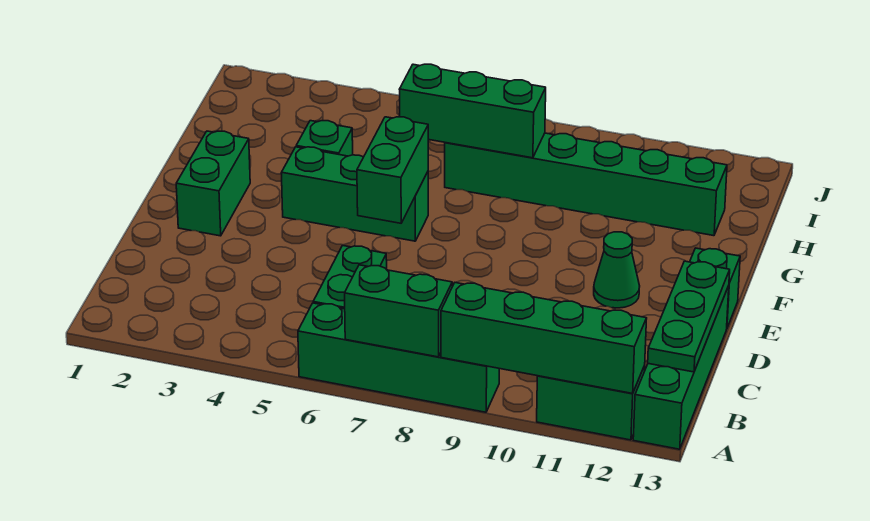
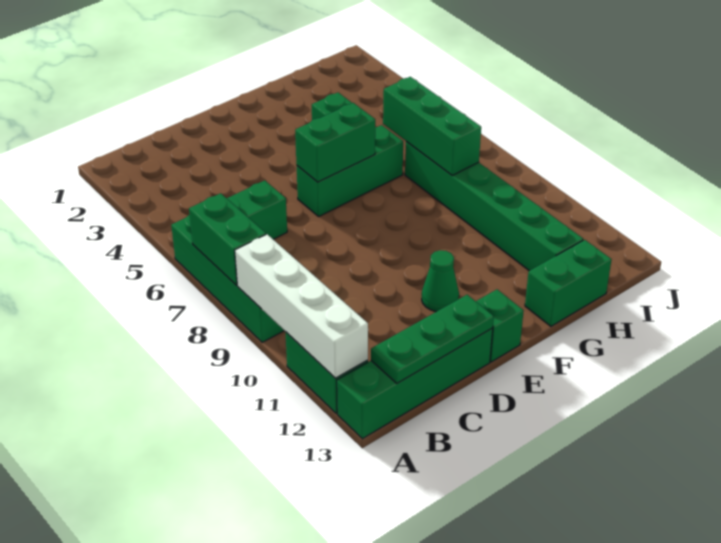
green brick A9:A12 level 2 -> white brick A9:A12 level 2
green brick E2:F2 level 1 -> green brick G13:H13 level 1
green brick F4:F6 level 1 -> green brick E6:G6 level 1

